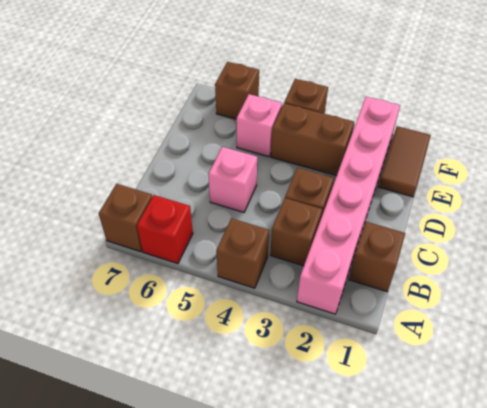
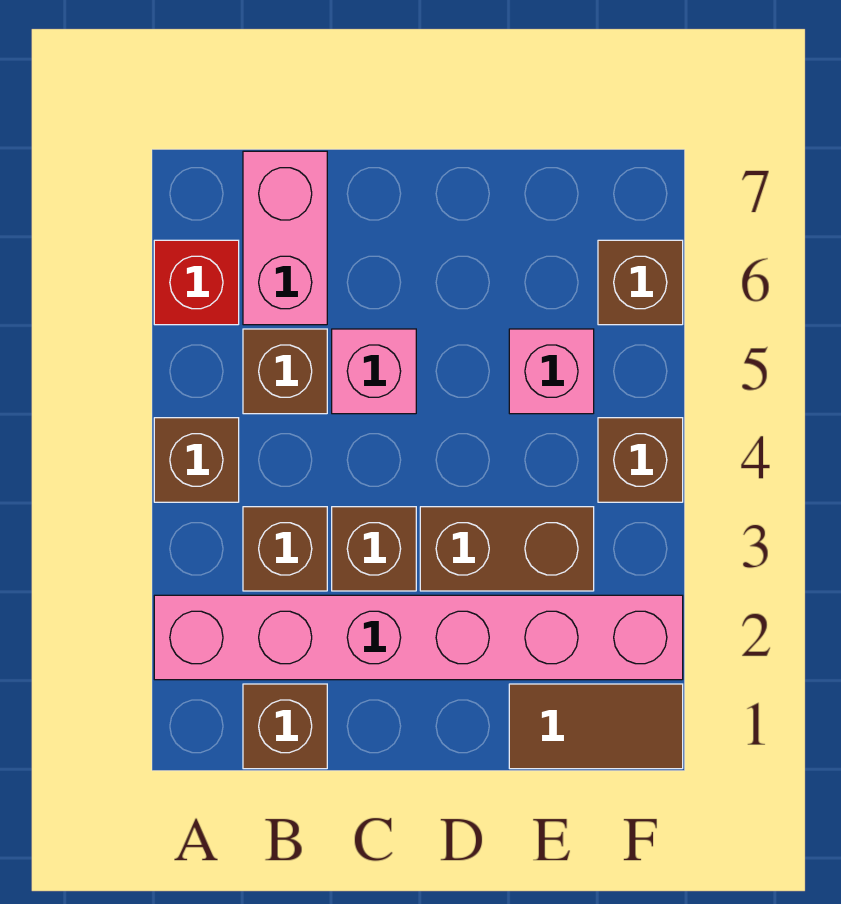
brown brick A7 level 1 -> brown brick B5 level 1
none -> pink brick B6:B7 level 1
brown brick E3:E4 level 1 -> brown brick D3:E3 level 1

